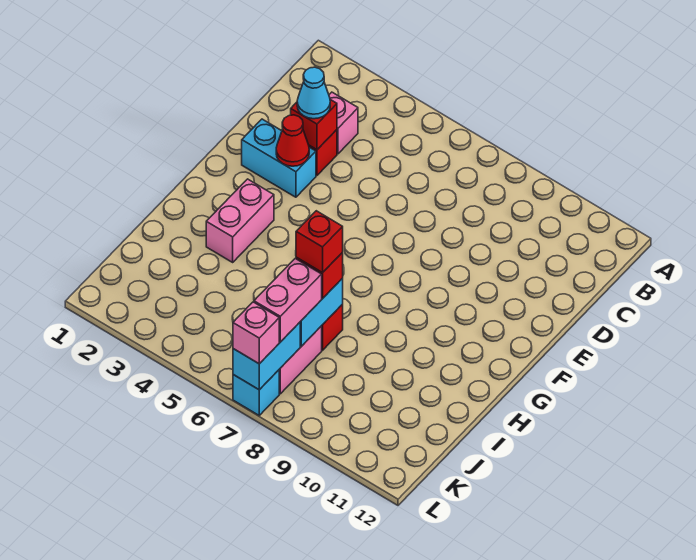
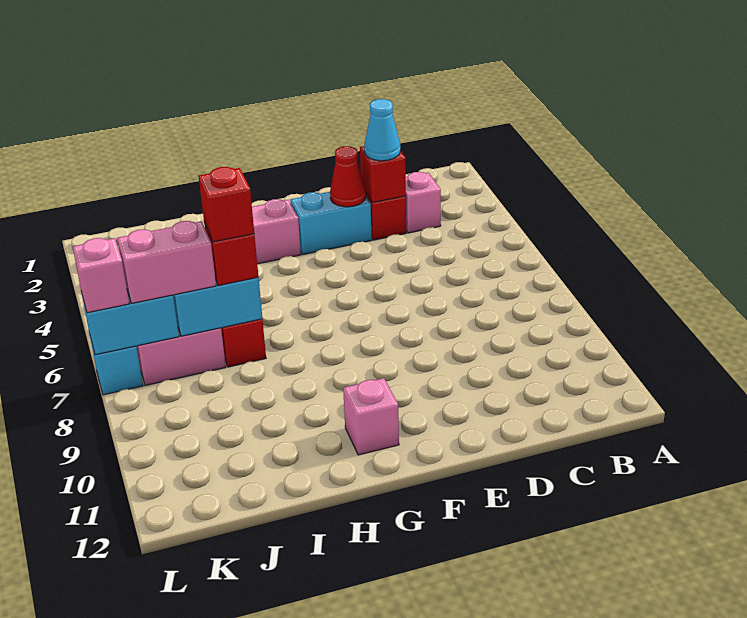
cyan brick E2:E3 level 1 -> cyan brick E3:F3 level 1
none -> pink brick G11 level 1

